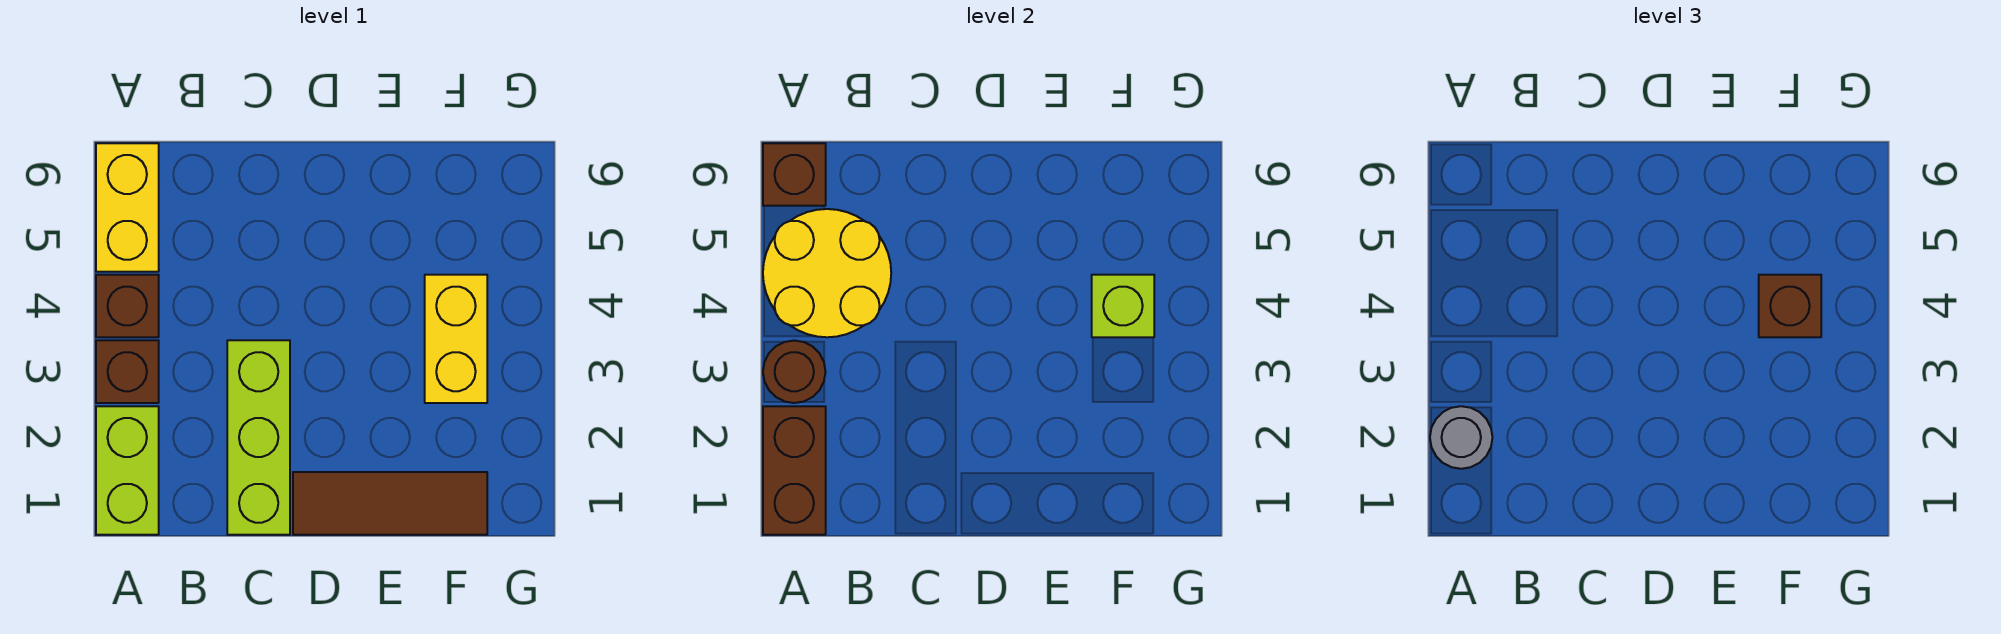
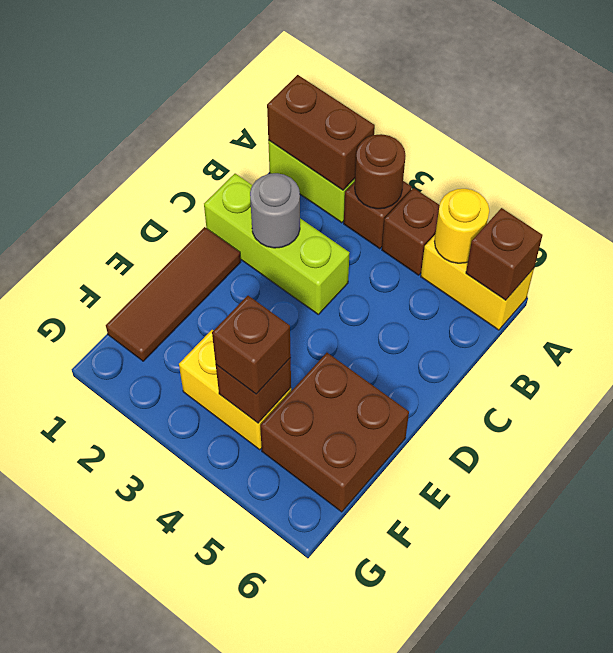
grey round brick A2 level 3 -> grey round brick C2 level 2
yellow round brick A4:B5 level 2 -> yellow round brick A5 level 2
none -> brown brick E5:F6 level 1
lime brick F4 level 2 -> brown brick F4 level 2

